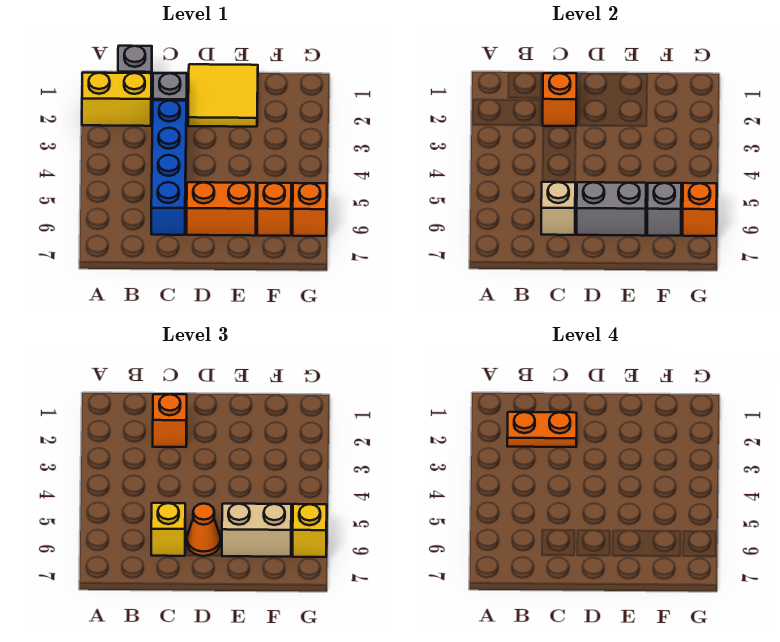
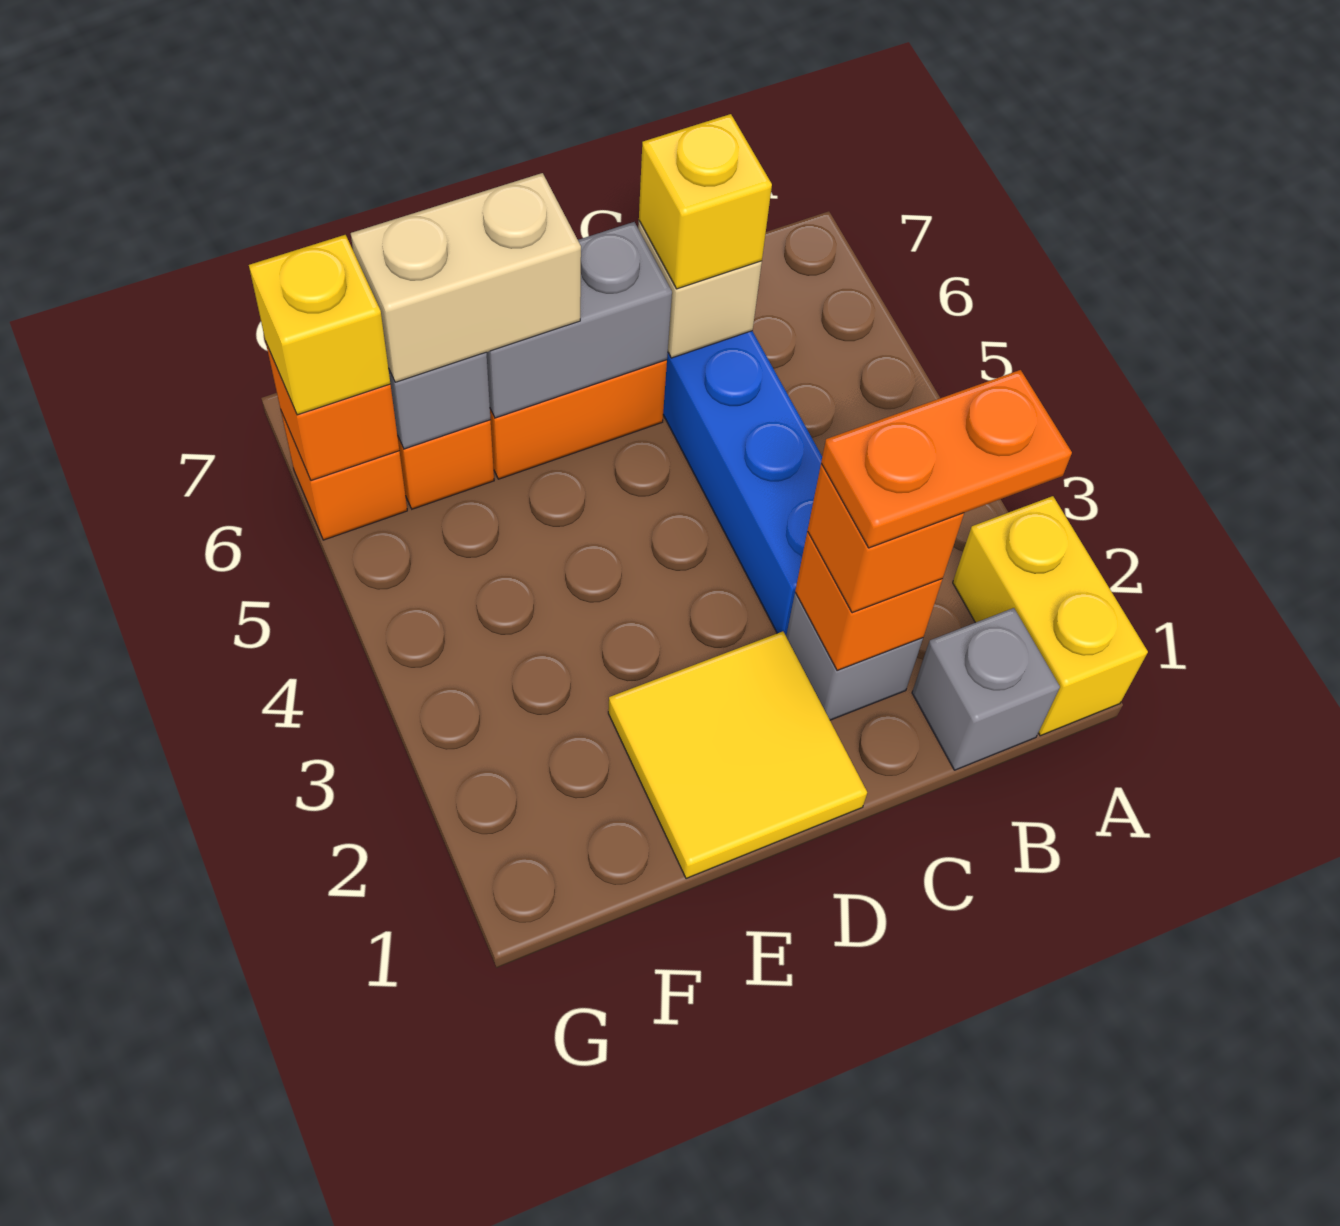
yellow brick A2:B2 level 1 -> yellow brick A1:A2 level 1
orange cone D6 level 3 -> none

